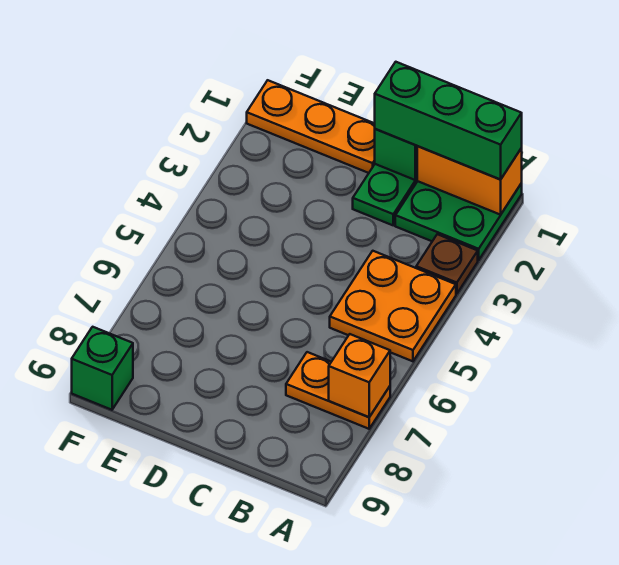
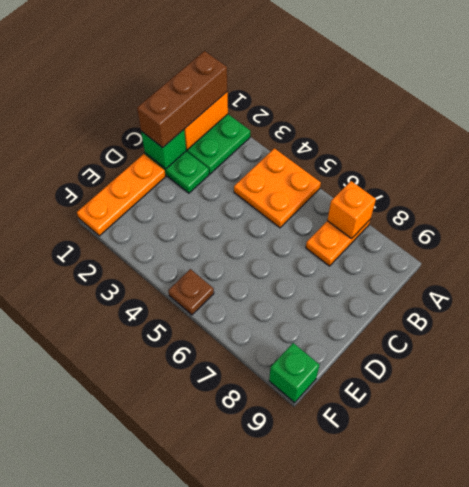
green brick A1:C1 level 3 -> brown brick A1:C1 level 3
brown plate A3 level 1 -> brown plate F5 level 1

